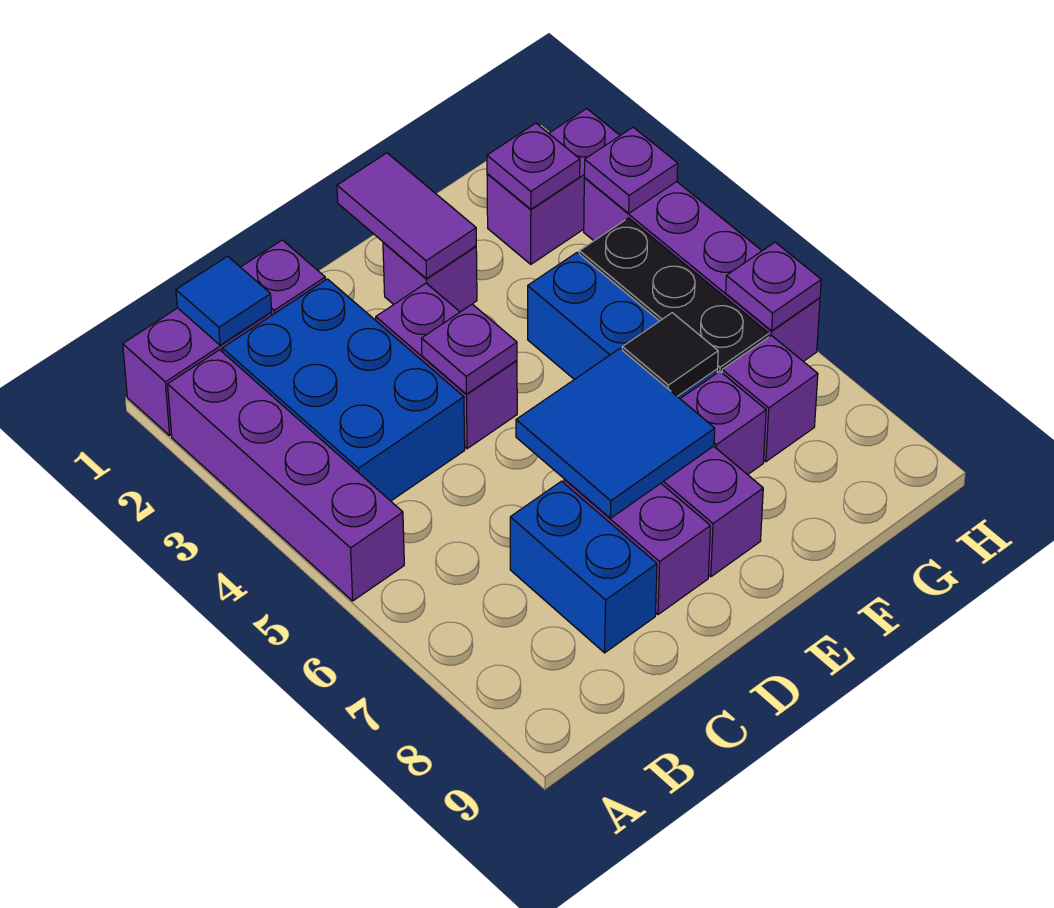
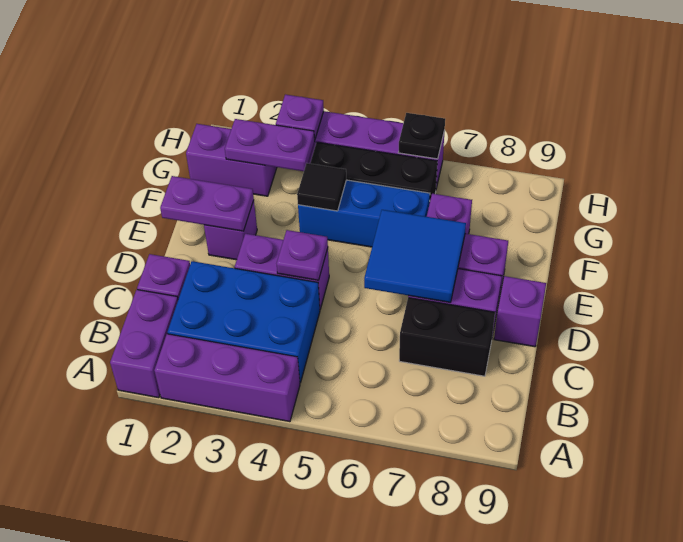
purple brick A2:A5 level 1 -> purple brick A2:A4 level 1
blue tile B1 level 2 -> none
blue brick C7:C8 level 1 -> black brick C7:C8 level 1
purple tile E1:E2 level 2 -> purple plate E1:E2 level 2
black tile F6 level 2 -> black tile F4 level 2
purple brick G2:H2 level 1 -> purple brick G1:G2 level 1
purple plate G2 level 2 -> purple plate G2:G3 level 2
purple brick G7 level 1 -> purple brick D9 level 1
purple plate H6 level 2 -> black plate H6 level 2

